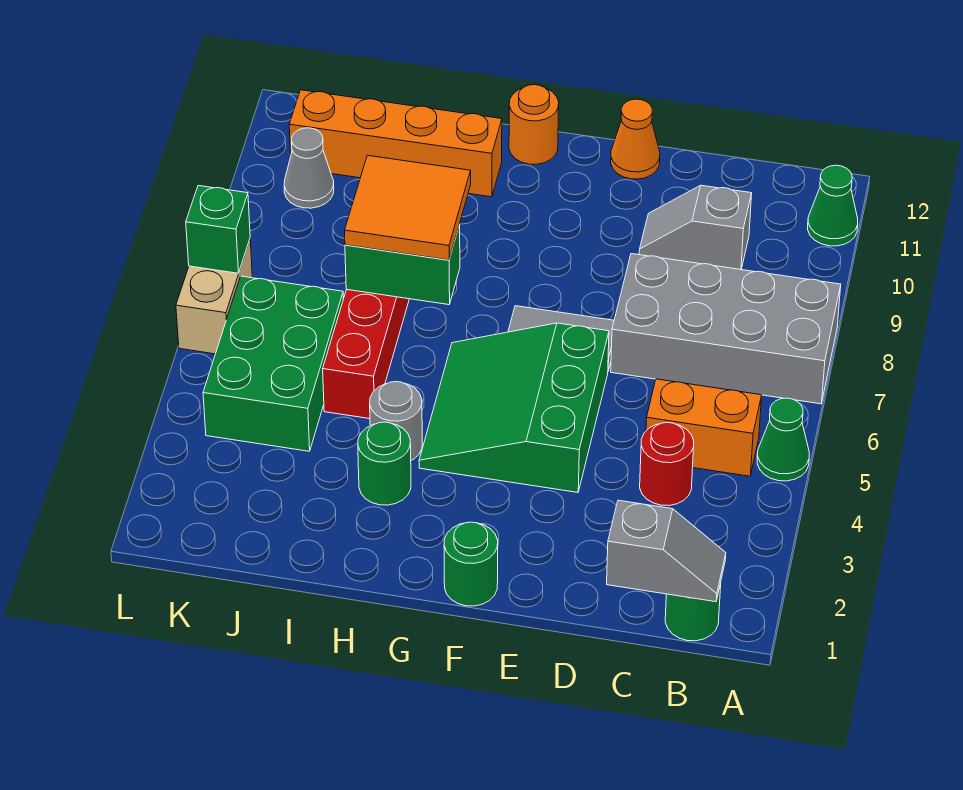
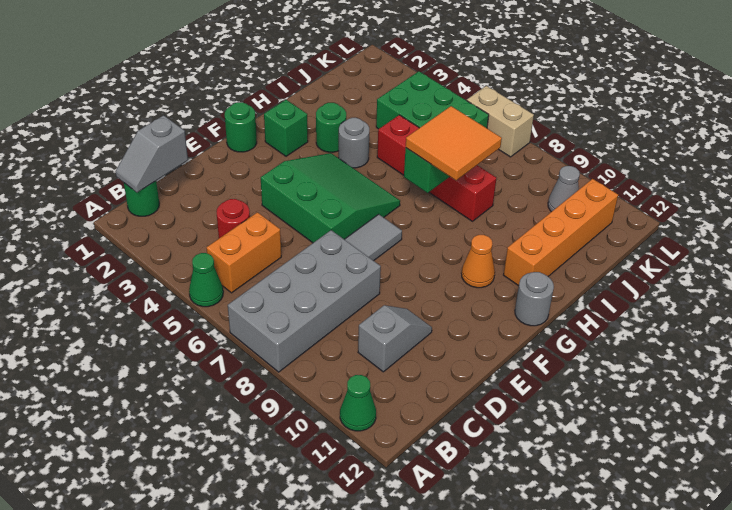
orange cone E12 level 1 -> orange cone G10 level 1
orange round brick G12 level 1 -> grey round brick G12 level 1
green brick L7 level 2 -> green brick G2 level 1

